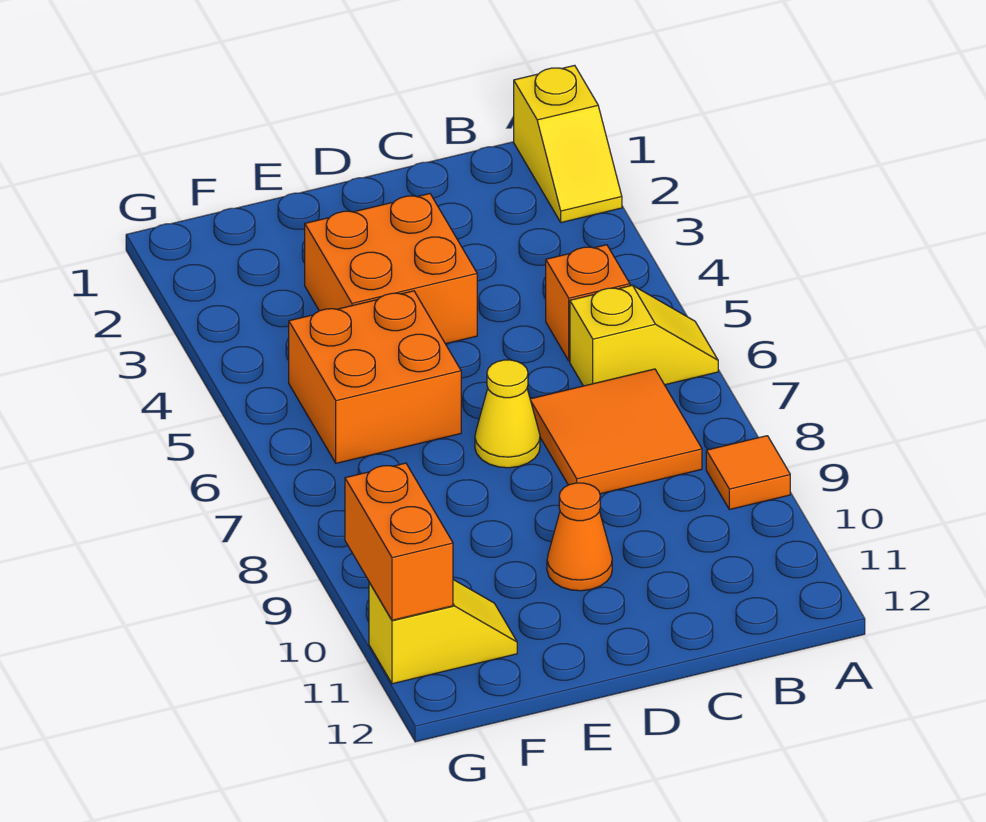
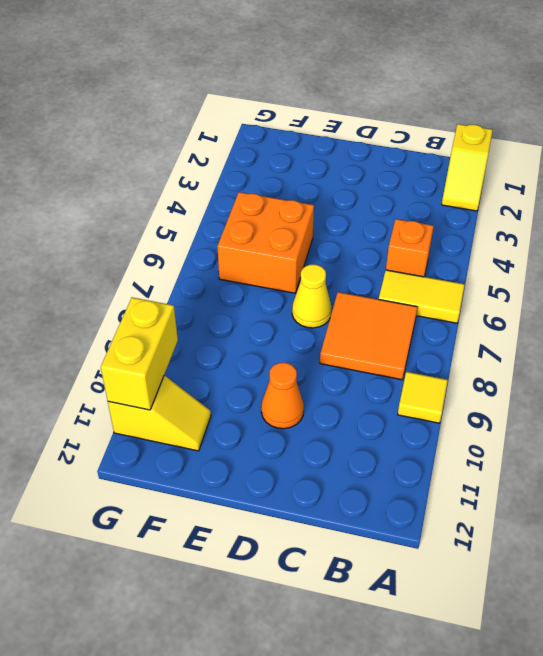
yellow slope A6:B6 level 1 top B -> yellow tile A6:B6 level 1
orange tile A9 level 1 -> yellow tile A9 level 1
orange brick D3:E4 level 1 -> none
orange brick G10:G11 level 2 -> yellow brick G10:G11 level 2

